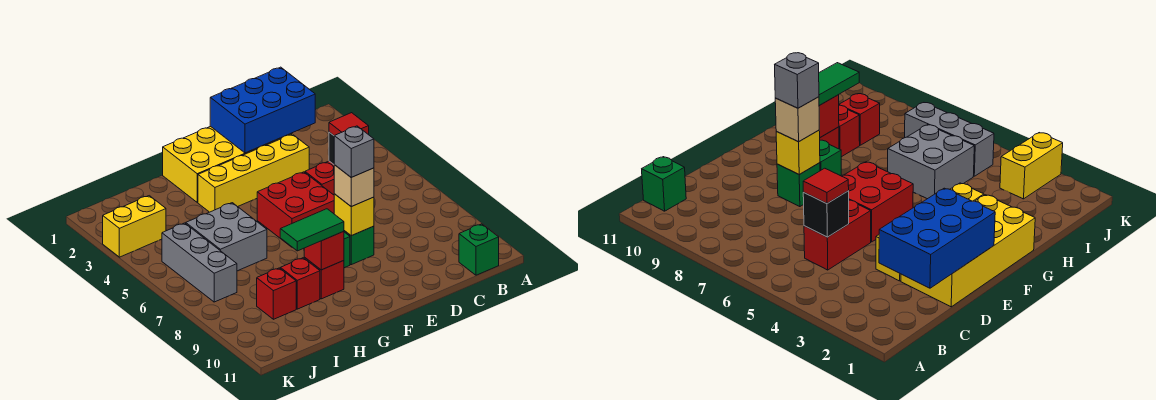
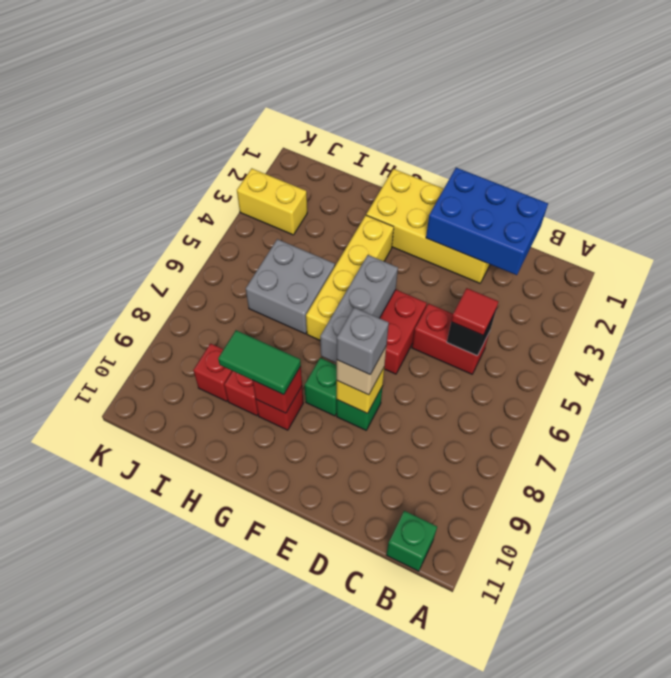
yellow brick D3:G3 level 1 -> yellow brick G3:G6 level 1
grey brick J5:J7 level 1 -> grey brick F5:F7 level 2

